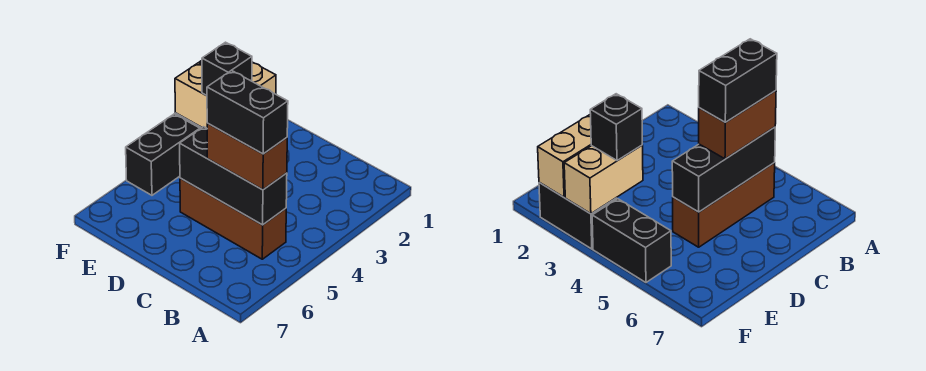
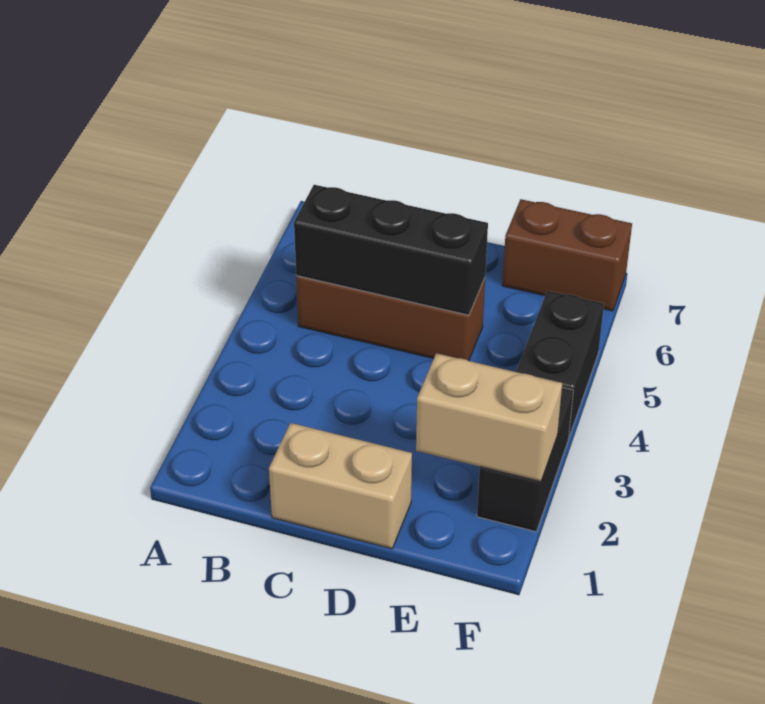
brown brick B5:C5 level 3 -> brown brick E7:F7 level 1
black brick B5:C5 level 4 -> none
tan brick E3:F3 level 2 -> tan brick C1:D1 level 1
black brick E3 level 3 -> none

